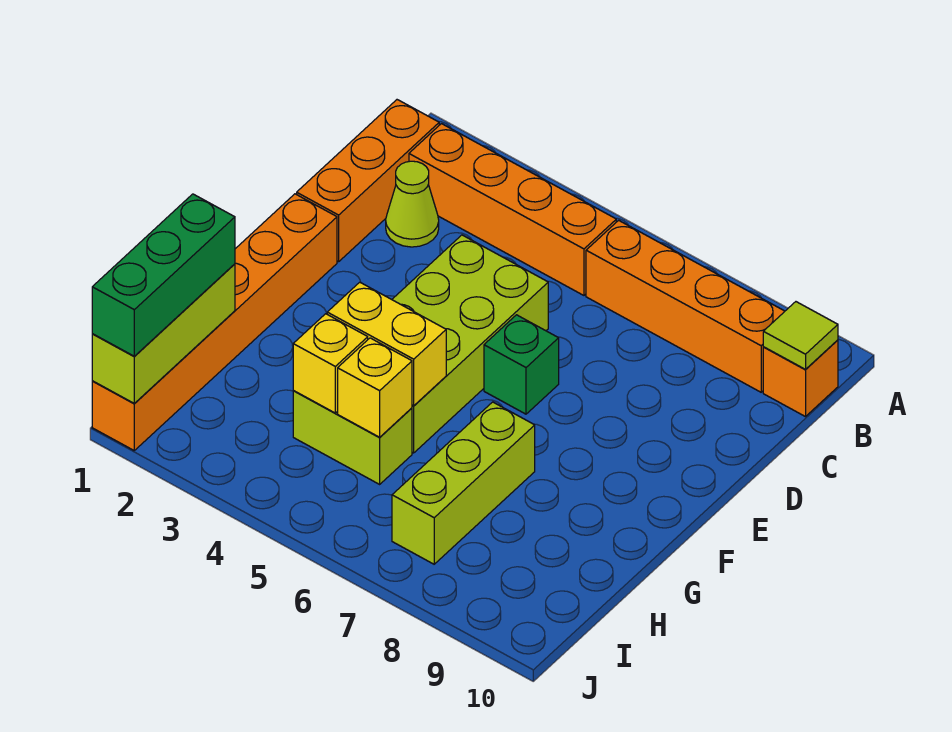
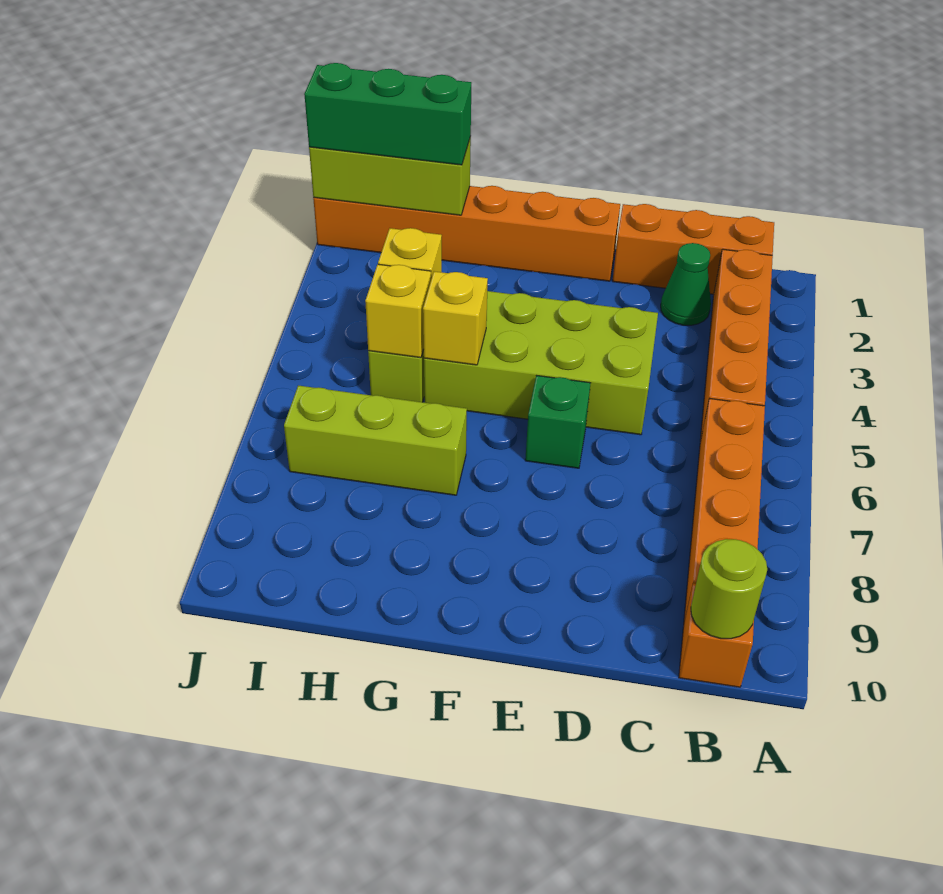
lime tile B10 level 2 -> lime round brick B10 level 2
lime cone C2 level 1 -> green cone C2 level 1
yellow brick G4:G5 level 2 -> yellow brick G5 level 2

